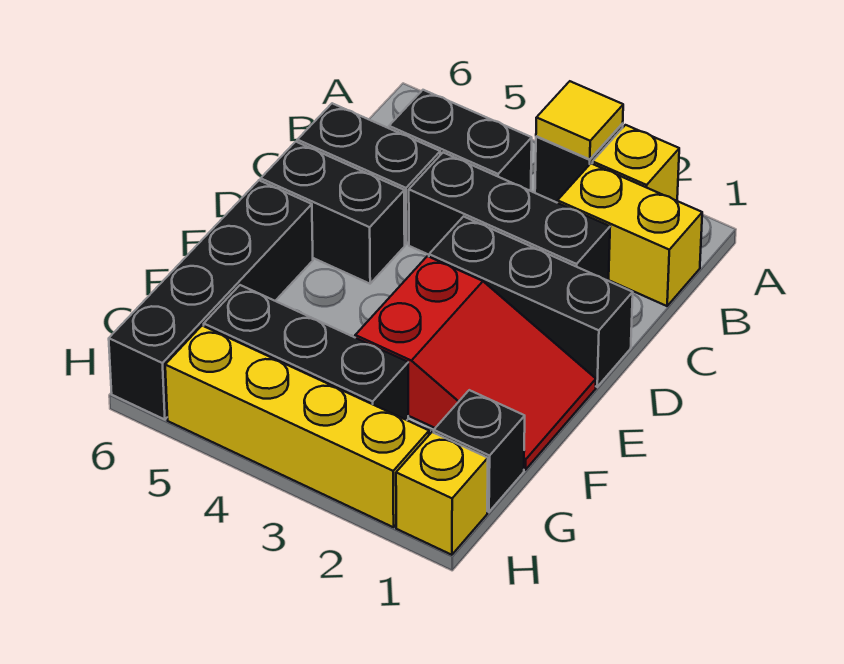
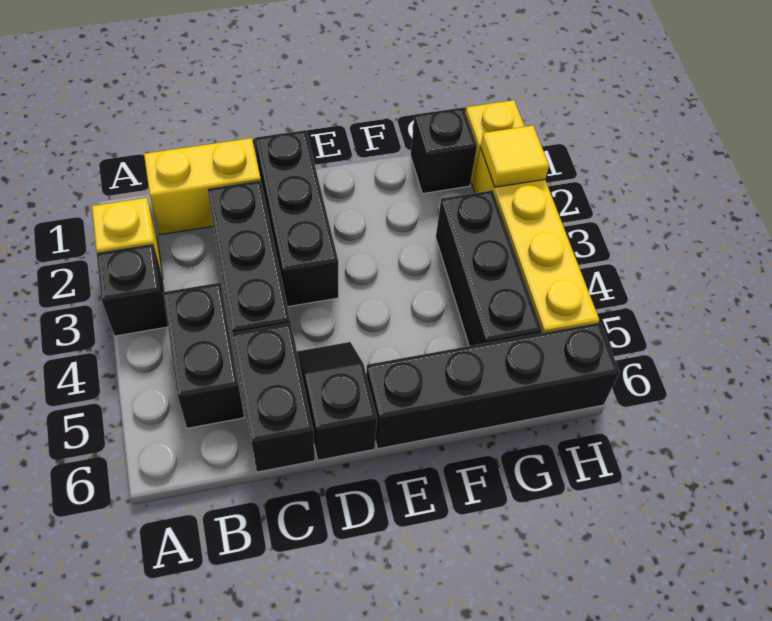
yellow tile A3 level 2 -> yellow tile H2 level 2
yellow brick B1:B2 level 1 -> yellow brick B1:C1 level 1
black brick D5:D6 level 1 -> black slope D5:D6 level 1 top 6
red slope E1:F3 level 1 top 3 -> none

